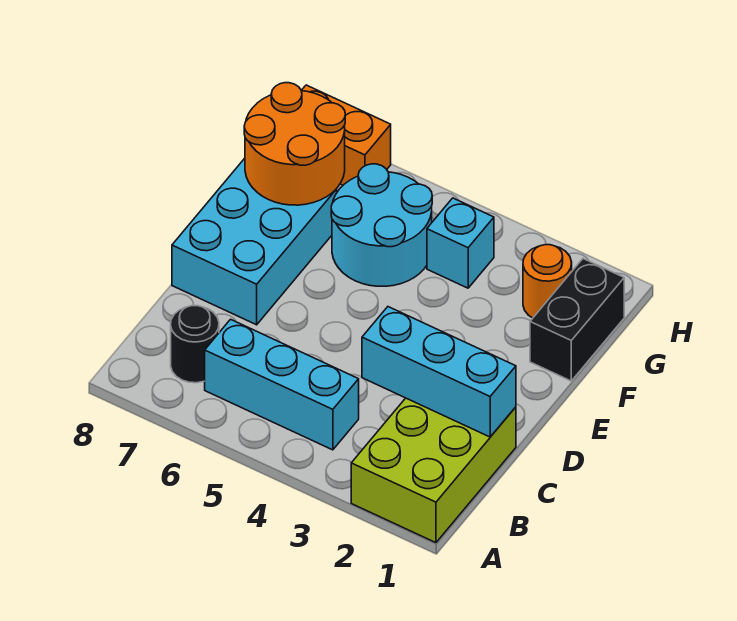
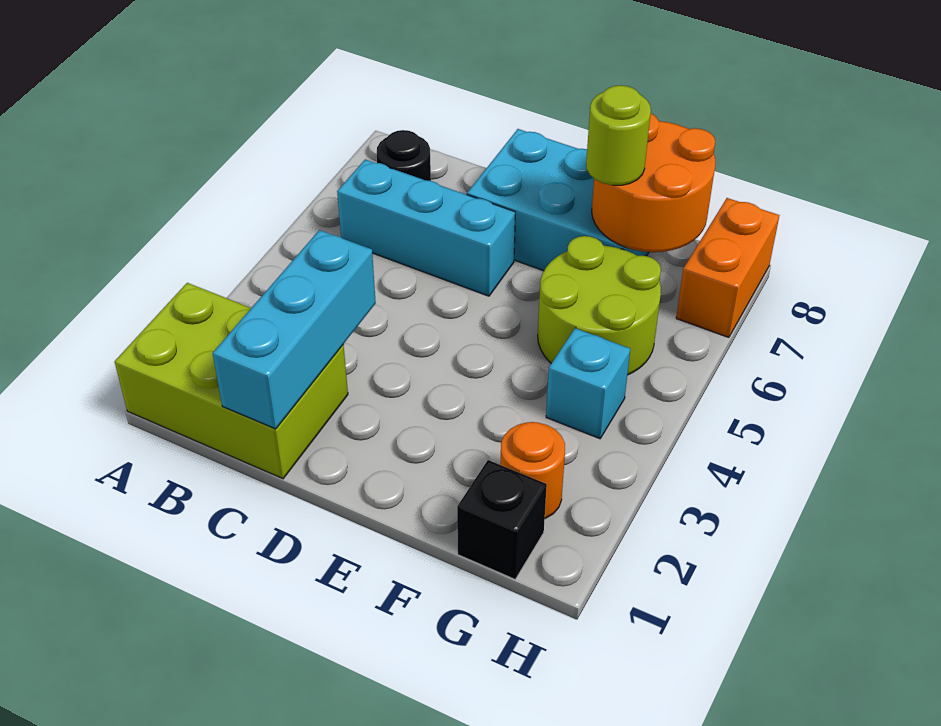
cyan brick B4:B6 level 1 -> cyan brick B6:D6 level 1
black brick F1:G1 level 1 -> black brick G1 level 1
cyan round brick F5:G6 level 1 -> lime round brick F5:G6 level 1
none -> lime round brick F7 level 3

